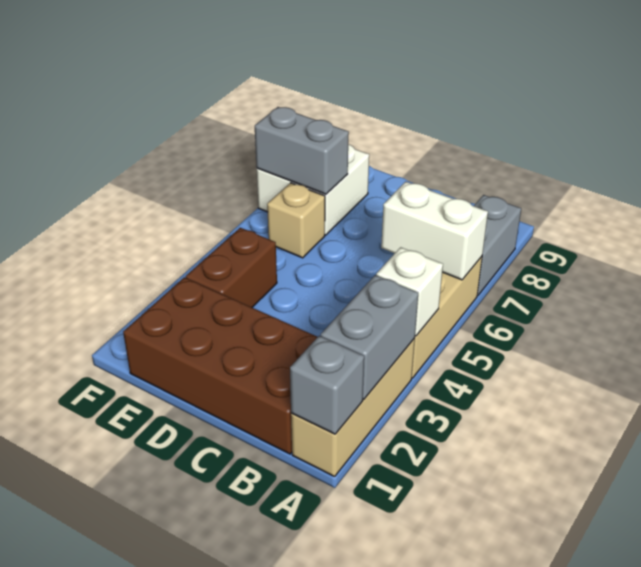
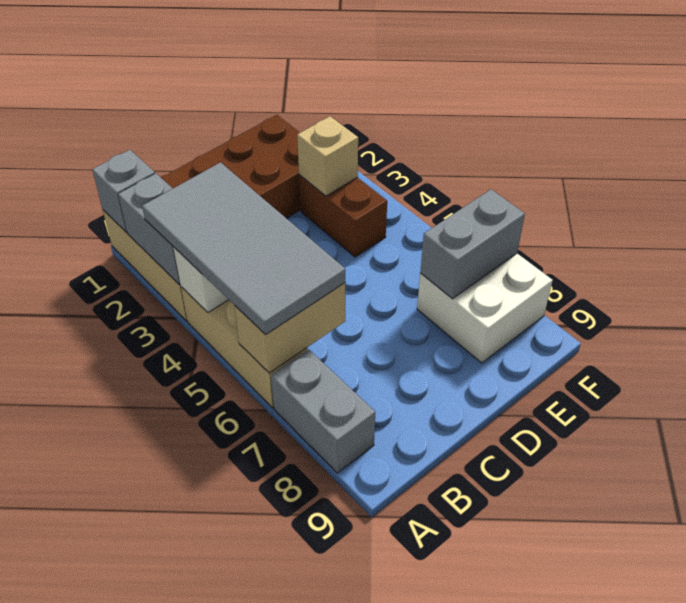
none -> grey tile A3:B6 level 3
white brick A6:B6 level 2 -> tan brick A6:B6 level 2
tan brick E6 level 1 -> tan brick E3 level 2

